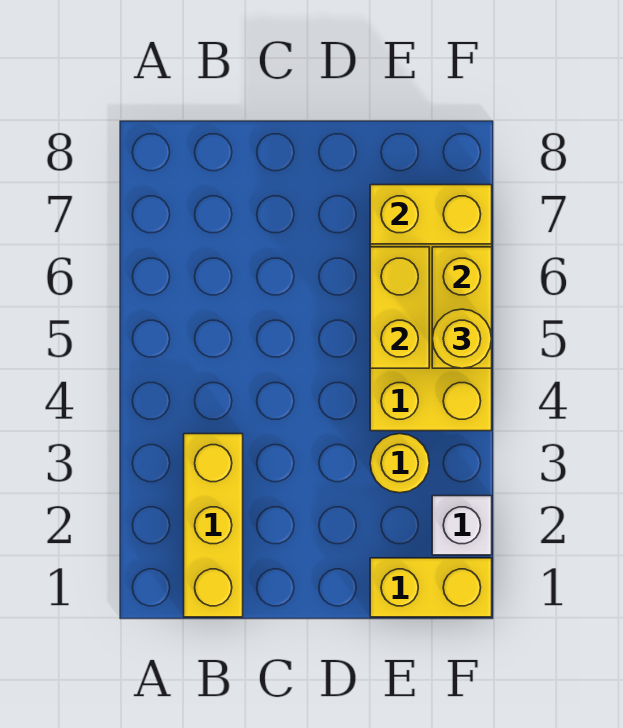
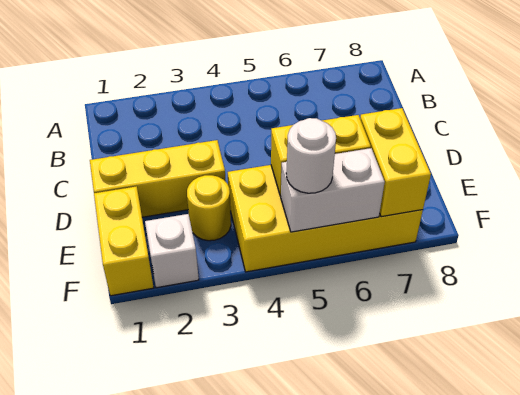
yellow brick B1:B3 level 1 -> yellow brick D1:D3 level 1
yellow brick F5:F6 level 2 -> white brick F5:F6 level 2
yellow round brick F5 level 3 -> white round brick F5 level 3

